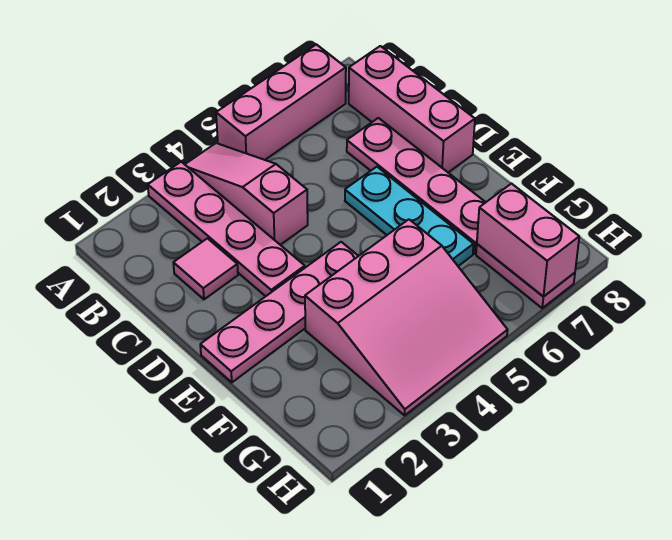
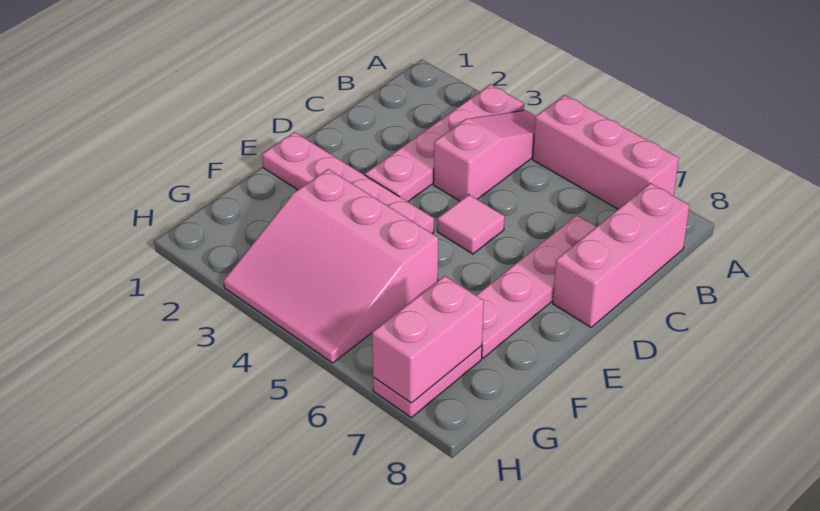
pink tile C2 level 1 -> pink tile D5 level 1
cyan plate D6:F6 level 1 -> none

